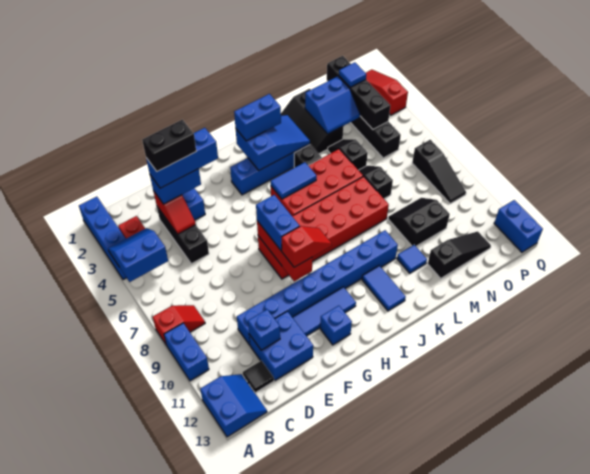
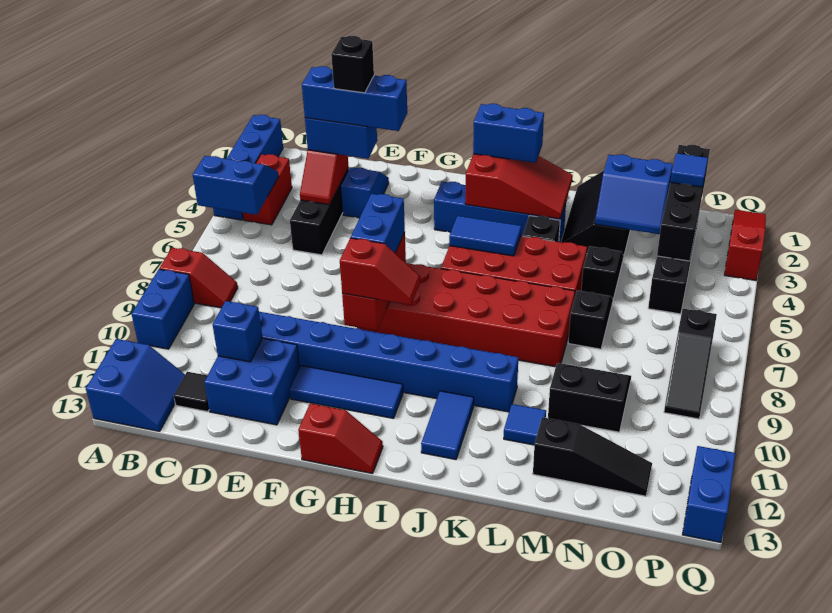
black brick D3:E3 level 5 -> black brick E3 level 5
blue brick G12 level 1 -> none
none -> red slope G13:H13 level 1 top G
blue slope I2:K3 level 2 top I -> red slope I2:K3 level 2 top I

